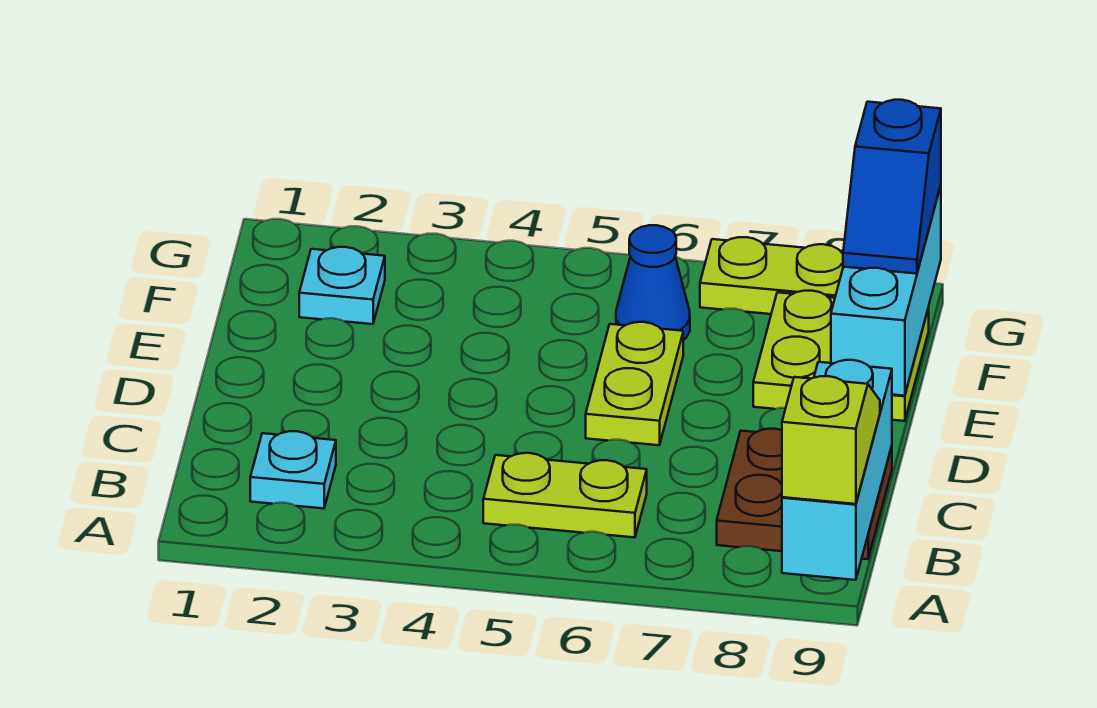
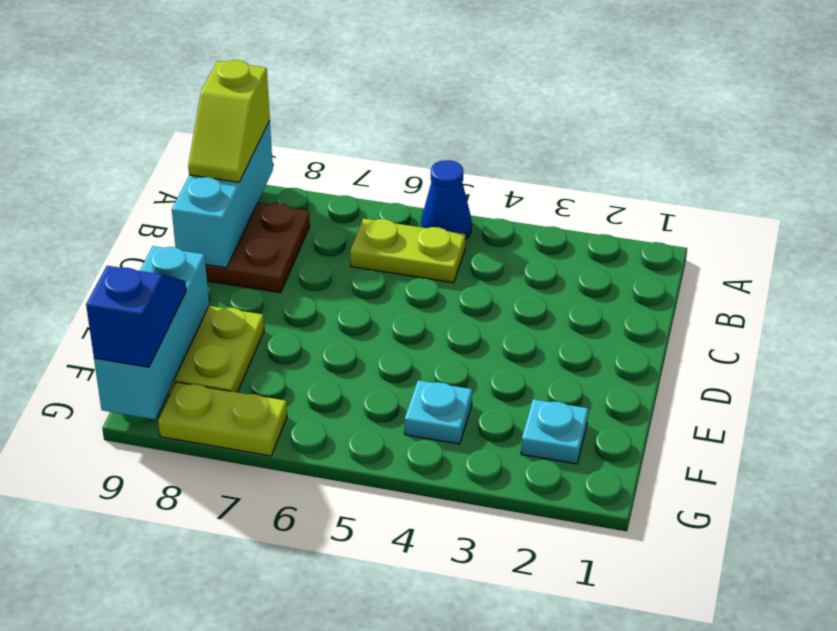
cyan plate B2 level 1 -> cyan plate F4 level 1
lime plate D6:E6 level 1 -> none
blue cone F6 level 1 -> blue cone A5 level 1

